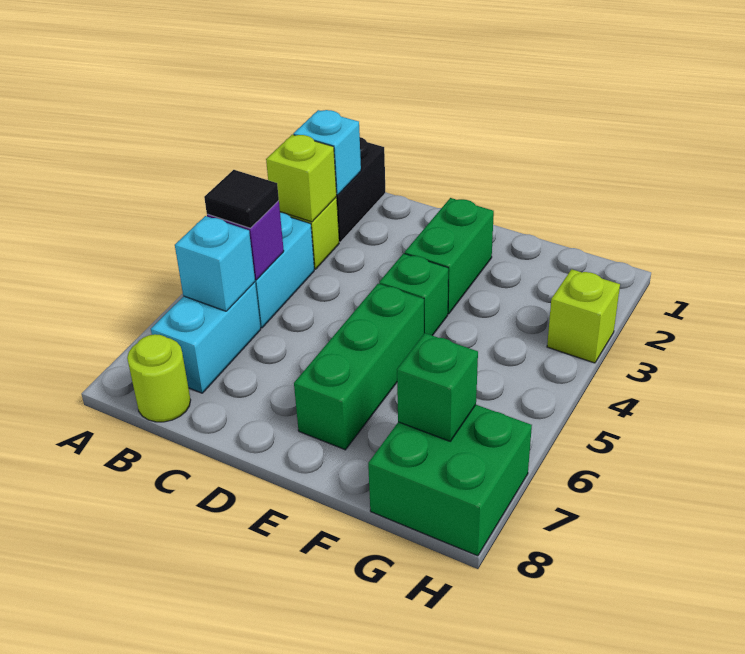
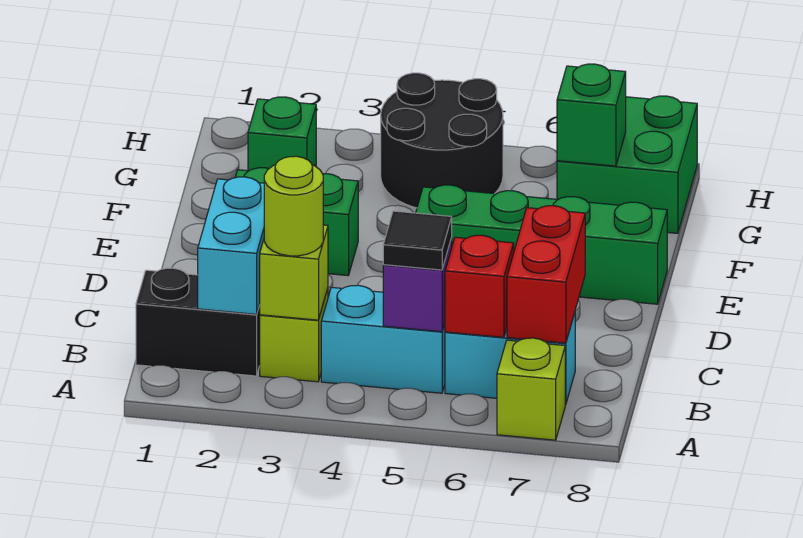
cyan brick B2 level 2 -> cyan brick B2:C2 level 2
cyan brick B6 level 2 -> red brick B6 level 2
none -> red brick B7:C7 level 2
lime round brick B8 level 1 -> lime round brick B3 level 3
green brick E4 level 1 -> green brick G2 level 1
green brick E5:E7 level 1 -> green brick E5:E8 level 1
none -> black round brick G4:H5 level 1
lime brick H3 level 1 -> lime brick A7 level 1

